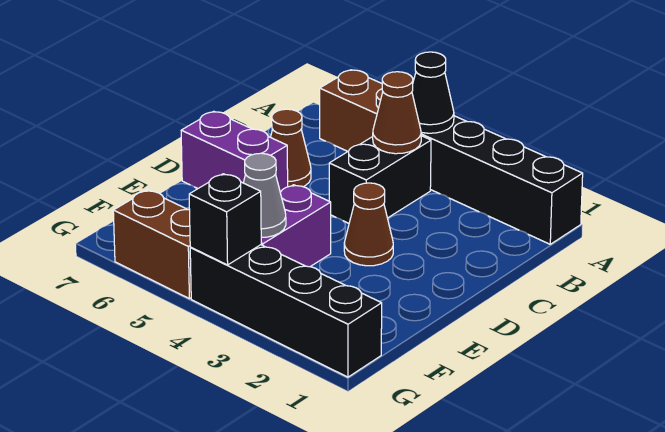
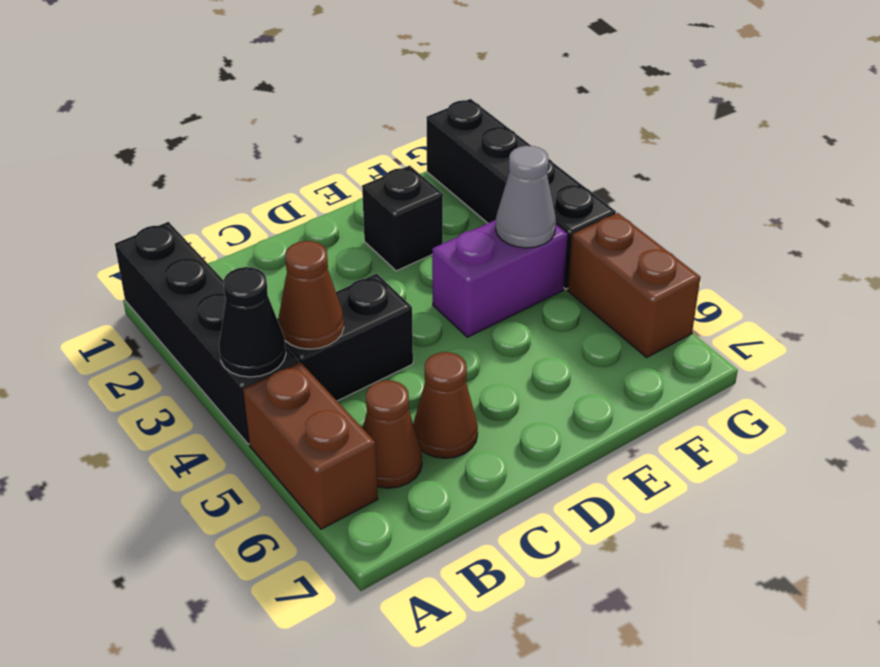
brown cone D3 level 1 -> brown cone B6 level 1
purple brick D6:D7 level 1 -> none
black brick G4 level 2 -> black brick E2 level 1

